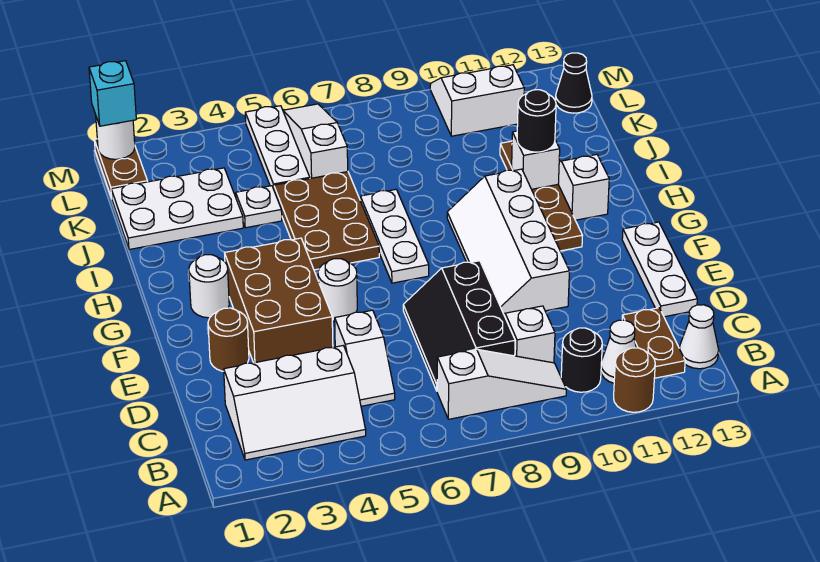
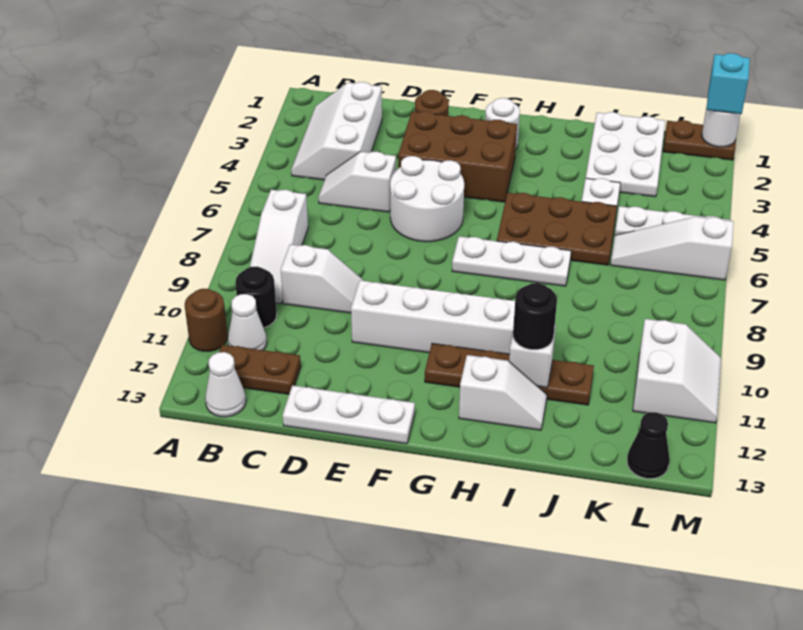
black slope C7:E8 level 1 top 8 -> none
white round brick F5 level 1 -> white round brick E5:F6 level 1
white slope K6:M6 level 1 top K -> white slope K6:M6 level 1 top M

